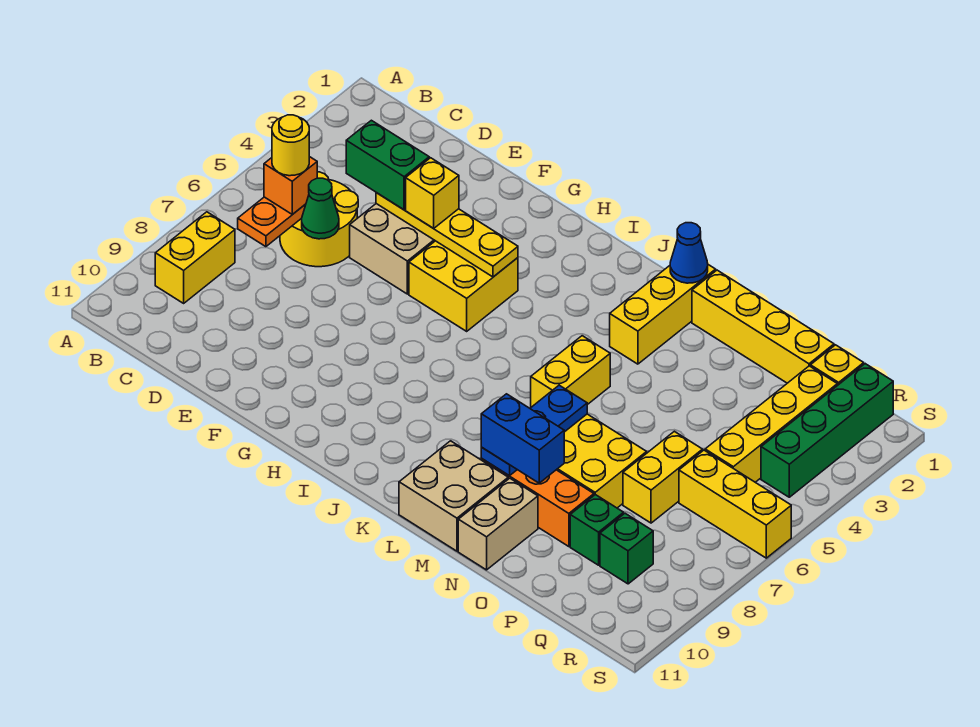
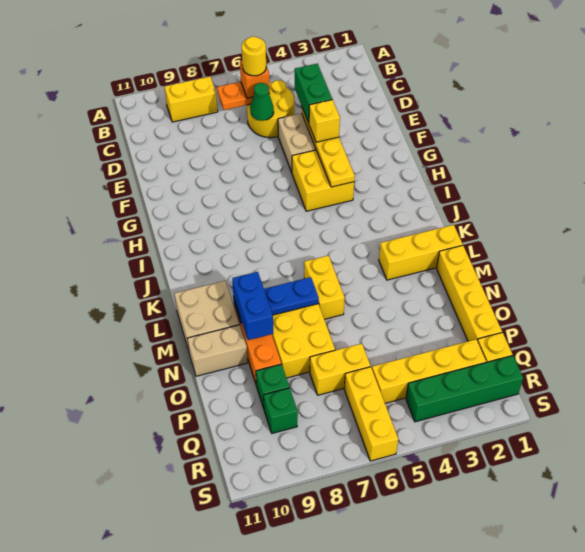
blue cone L1 level 2 -> none
yellow brick L5:L6 level 1 -> yellow brick L6:M6 level 1

